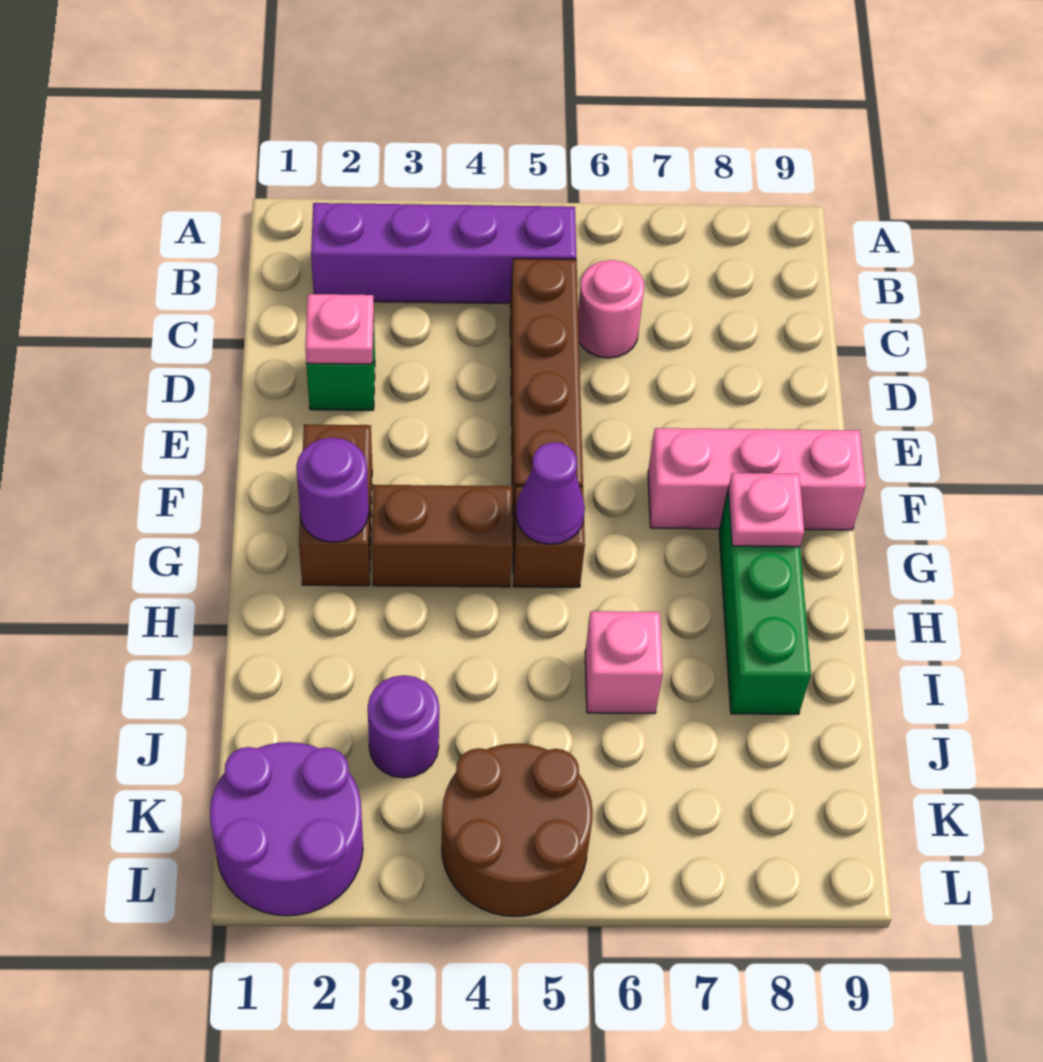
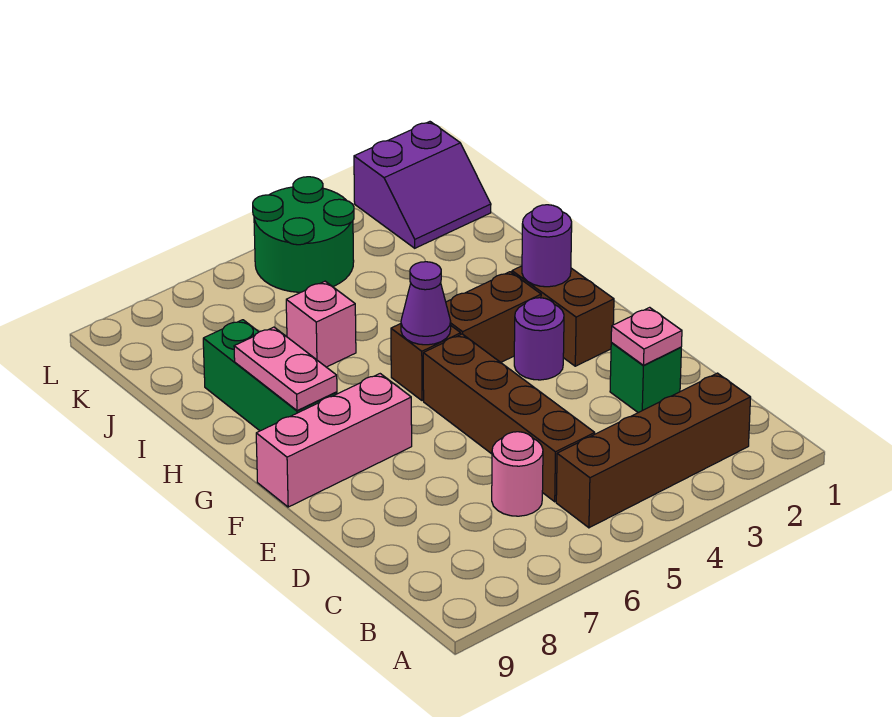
purple brick B2:B5 level 1 -> brown brick B2:B5 level 1
pink plate G8 level 2 -> pink plate G8:H8 level 2
purple round brick J3 level 1 -> purple round brick F3 level 1
purple round brick K1:L2 level 1 -> purple slope K1:L2 level 1 top L
brown round brick K4:L5 level 1 -> green round brick K4:L5 level 1

